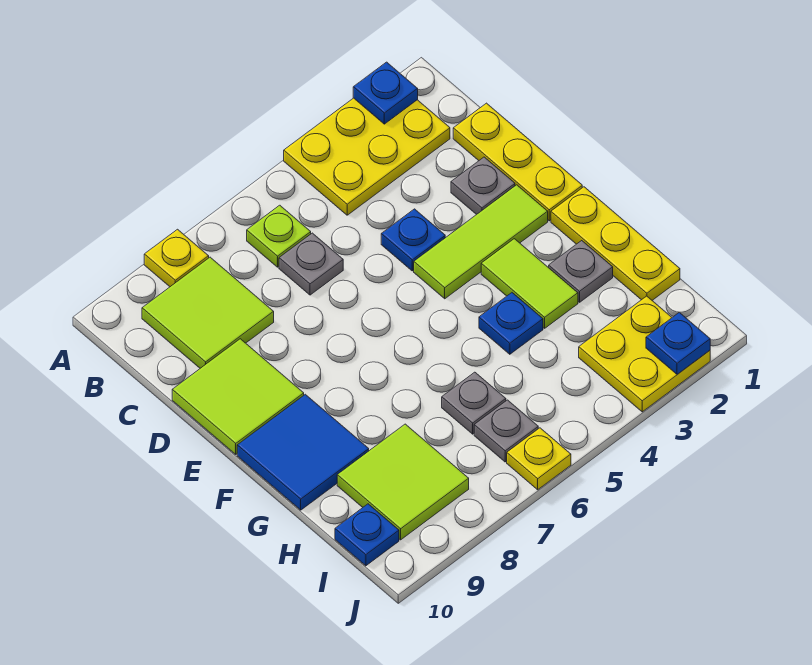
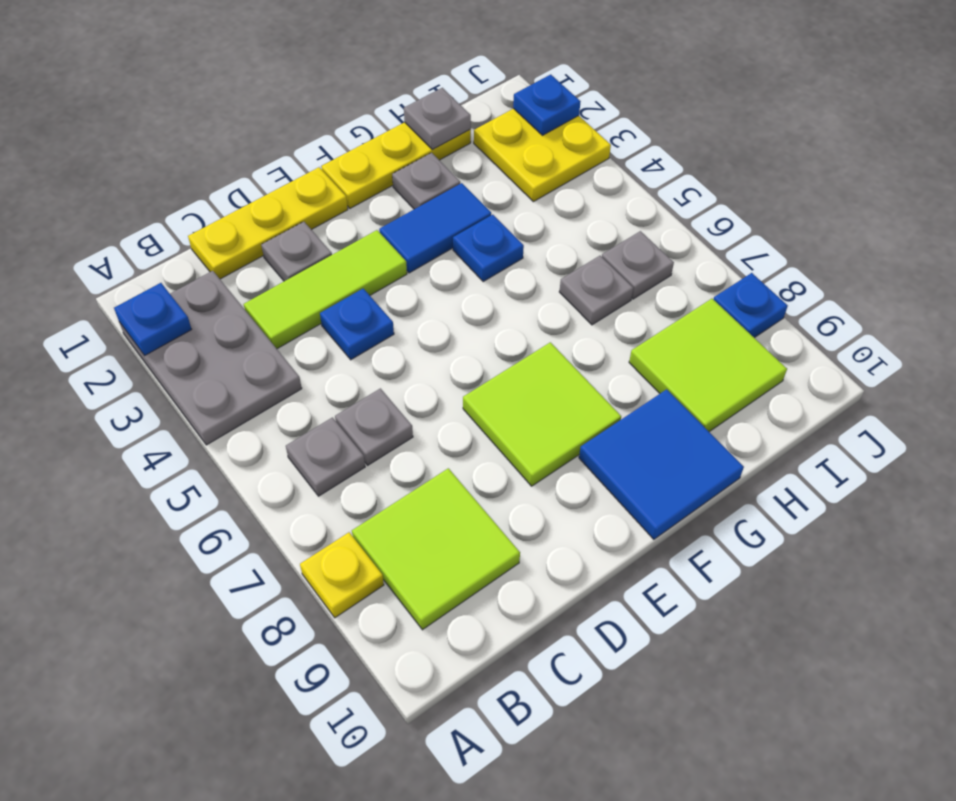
yellow plate A2:B4 level 1 -> grey plate A2:B4 level 1
lime plate B6 level 1 -> grey plate B6 level 1
lime tile D9:E10 level 1 -> lime tile E7:F8 level 1
lime tile E2:E4 level 1 -> lime tile C3:E3 level 1
lime tile F3:G3 level 1 -> blue tile F3:G3 level 1
none -> grey plate H1 level 2
blue plate I10 level 1 -> blue plate J8 level 1
yellow plate J6 level 1 -> none

